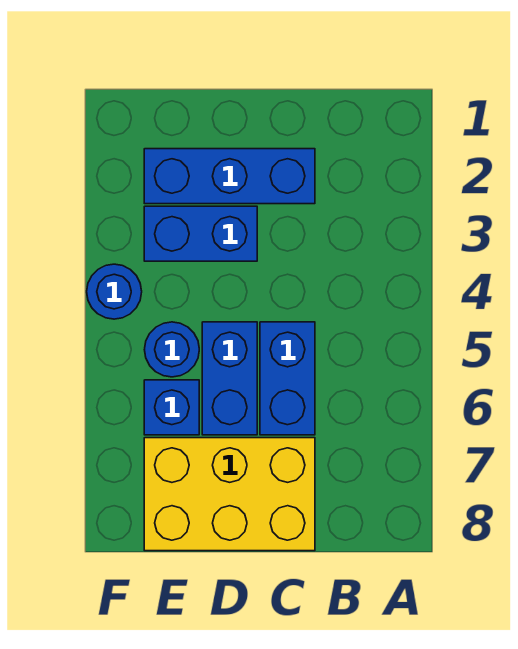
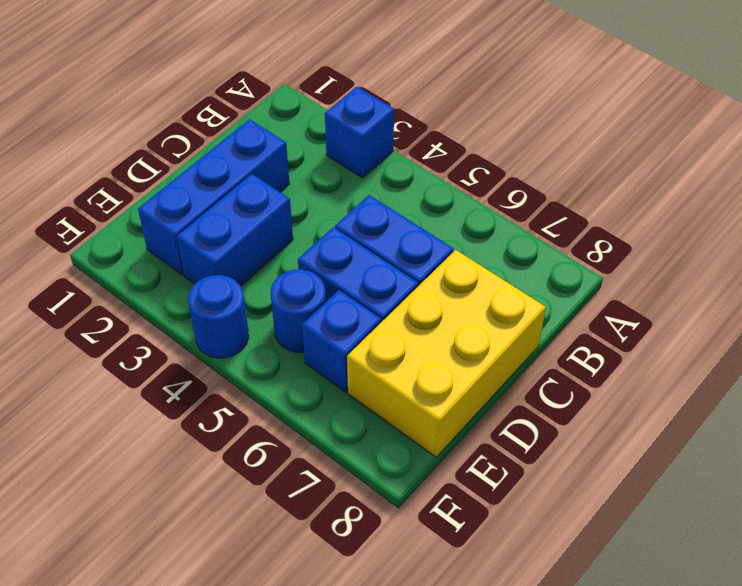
none -> blue brick A3 level 1

